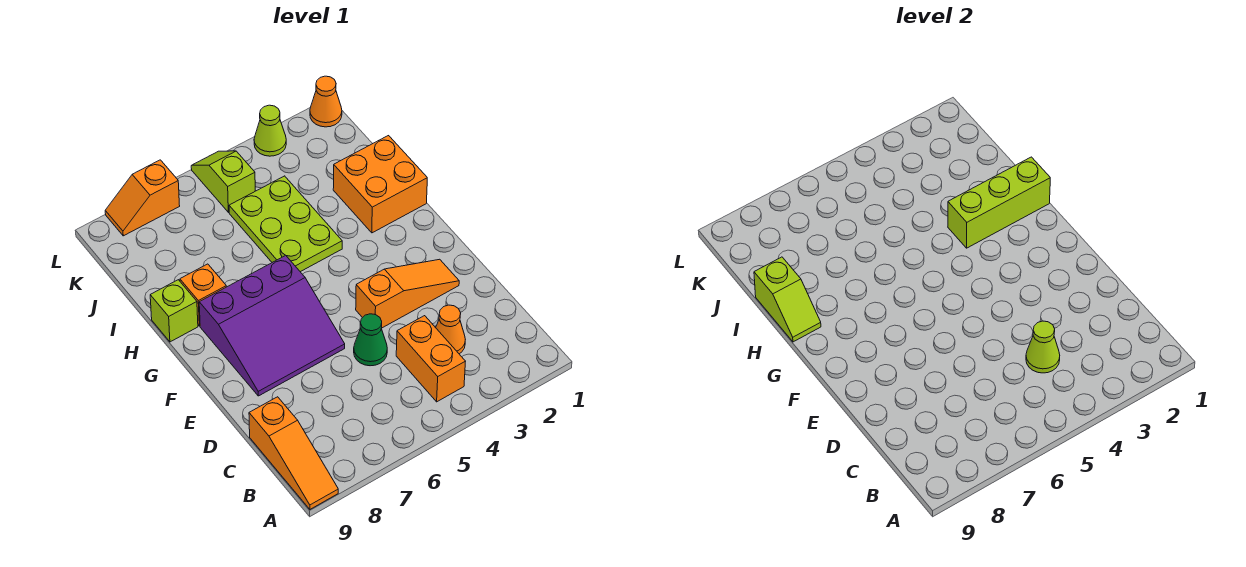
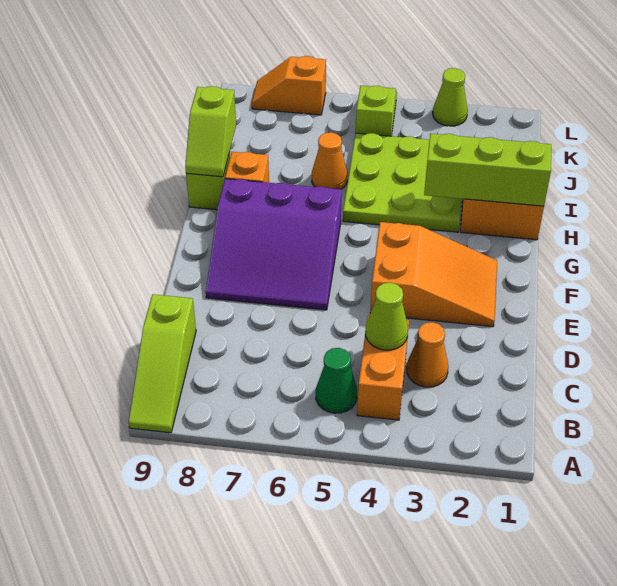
orange slope A9:C9 level 1 top C -> lime slope A9:C9 level 1 top C
green cone D5 level 1 -> green cone B5 level 1
orange slope E2:E4 level 1 top 4 -> orange slope E2:F4 level 1 top 4
lime plate H4:J5 level 1 -> lime plate H3:J5 level 1
orange cone L1 level 1 -> orange cone I6 level 1

